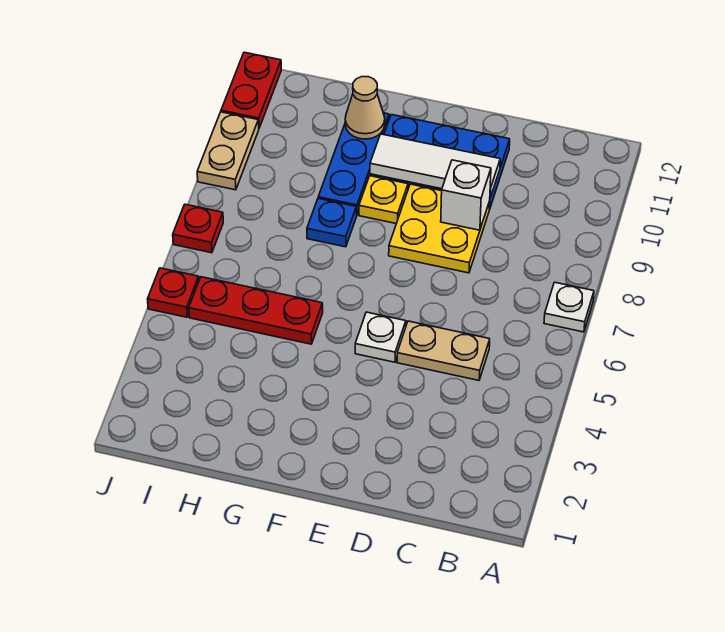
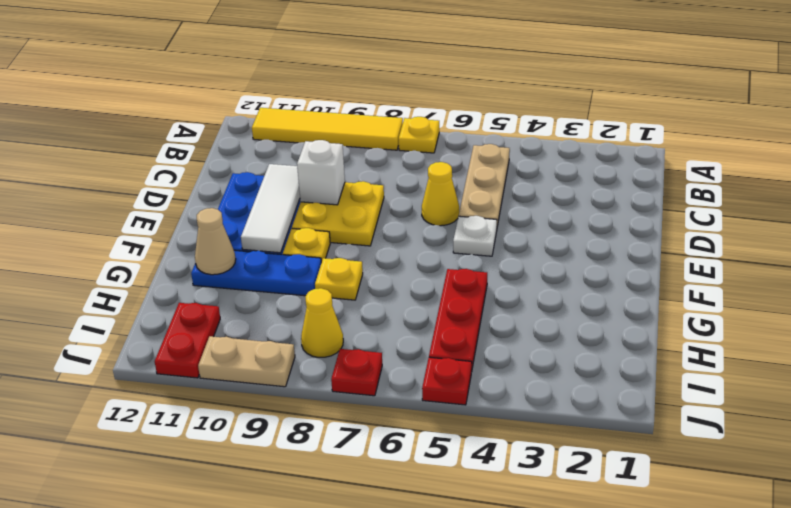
white plate A7 level 1 -> yellow plate A7 level 1
none -> yellow tile A8:A11 level 1
tan plate C5:D5 level 1 -> tan plate B5:D5 level 1
none -> yellow cone D6 level 1
blue plate G8 level 1 -> yellow plate G8 level 1
none -> yellow cone I8 level 1
red plate J11:J12 level 1 -> red plate I11:J11 level 1

